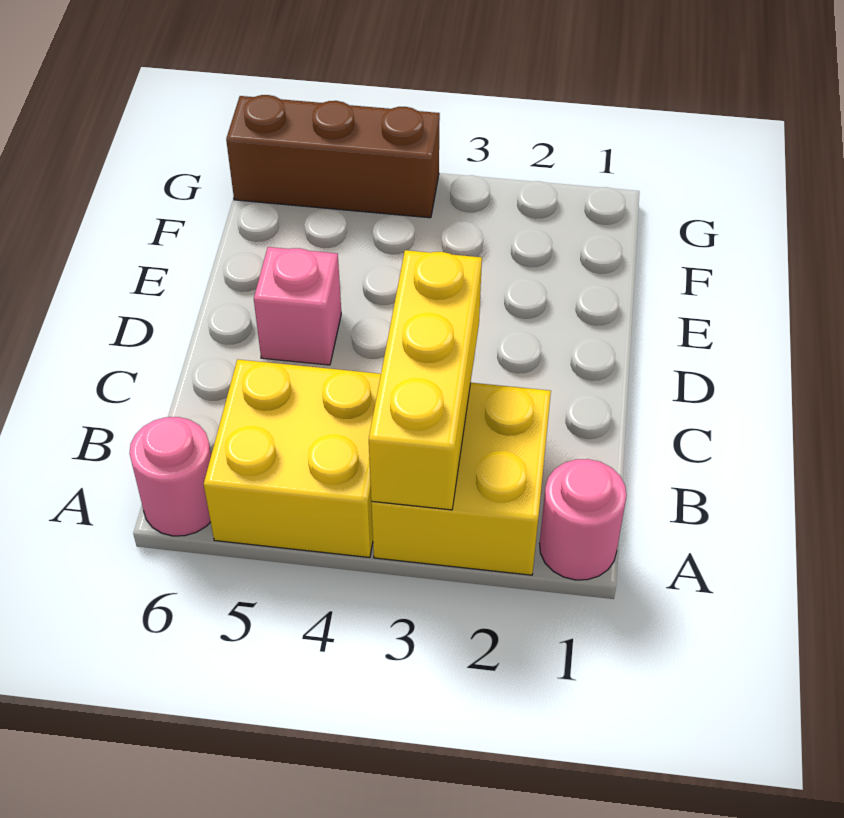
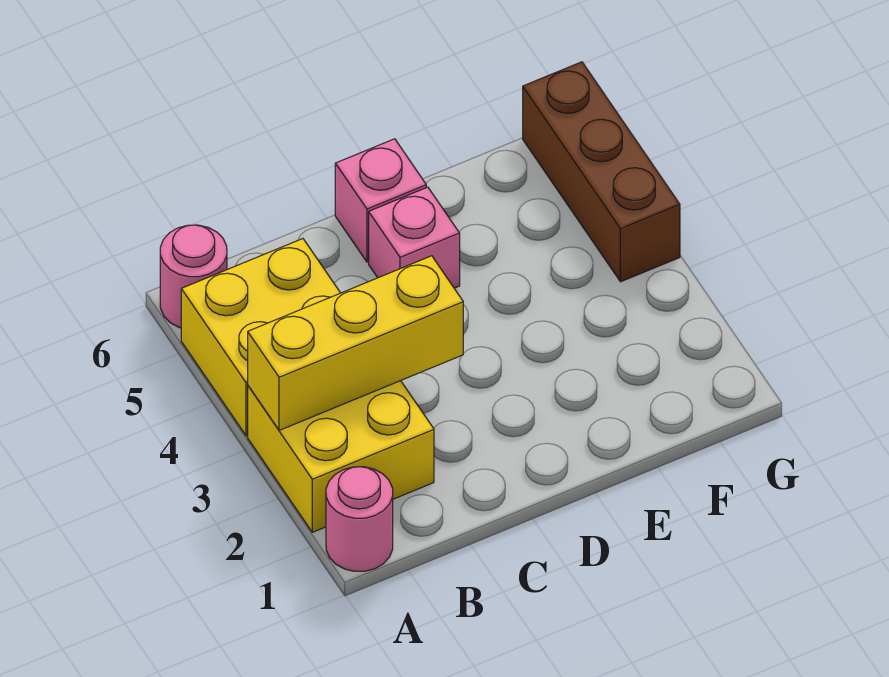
none -> pink brick D6 level 1

